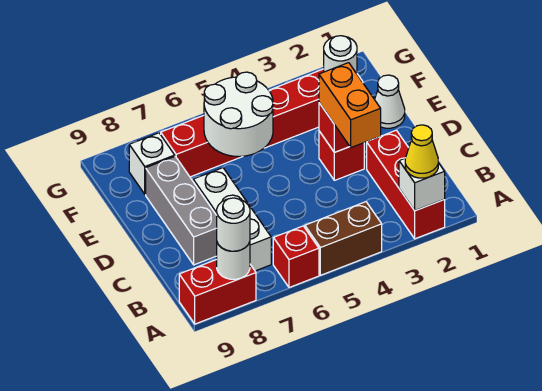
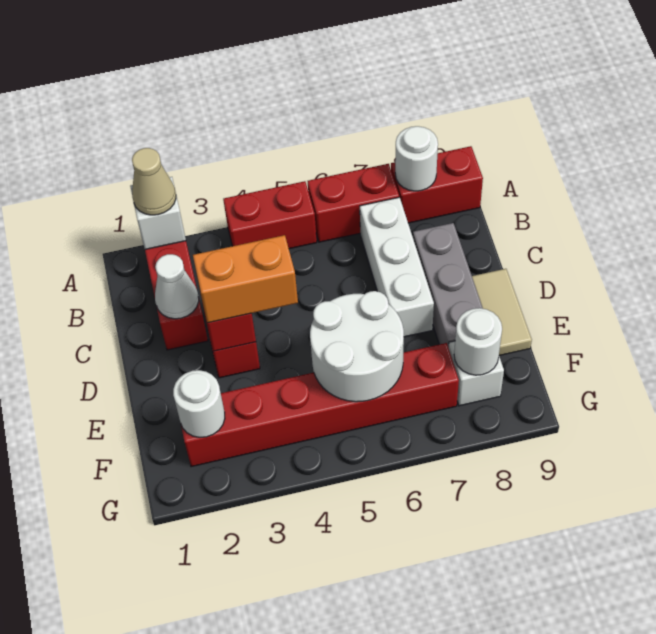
yellow cone A2 level 3 -> tan cone A2 level 3
brown brick A4:A5 level 1 -> red brick A4:A5 level 1
red brick A6 level 1 -> red brick A6:A7 level 1
white round brick A8 level 3 -> white round brick F8 level 2
orange brick C3:D3 level 3 -> orange brick D3:D4 level 3
none -> tan tile D9:E9 level 1
white cone E1 level 1 -> white cone C2 level 2

